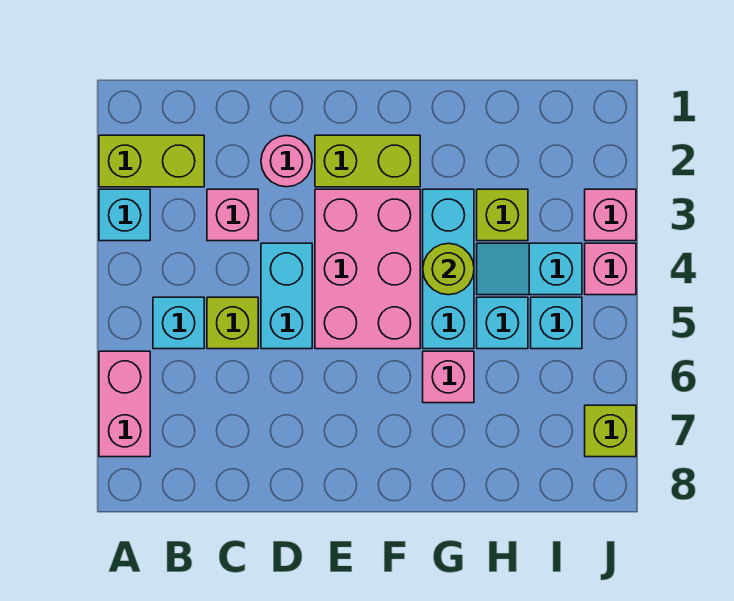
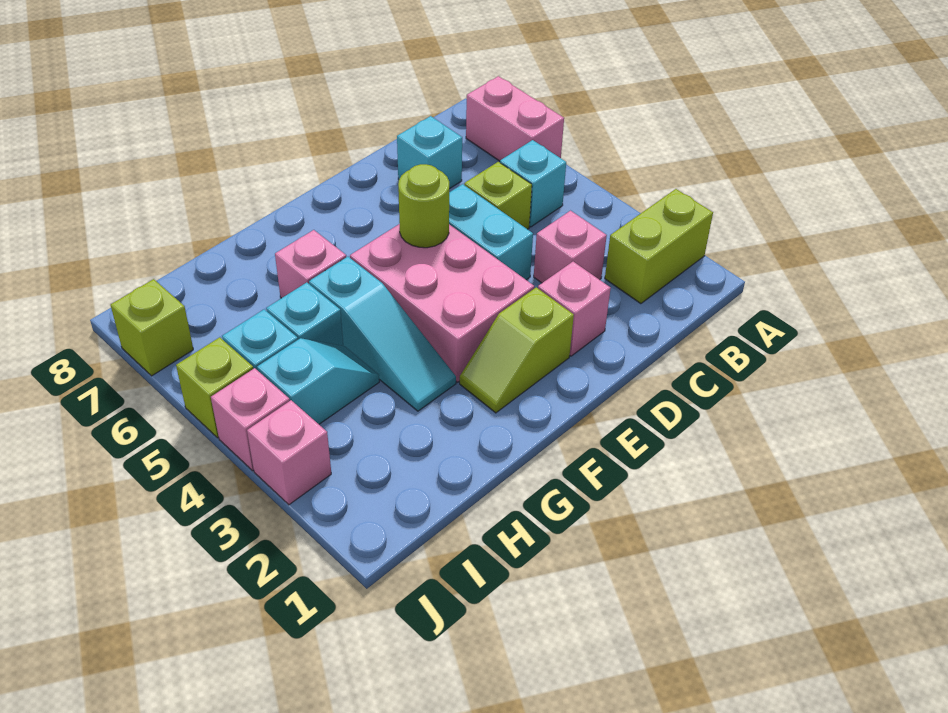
cyan brick A3 level 1 -> cyan brick C7 level 1
pink round brick D2 level 1 -> pink brick D2 level 1
lime brick E2:F2 level 1 -> lime slope E2:F2 level 1 top E
cyan brick G3:G5 level 1 -> cyan slope G3:G5 level 1 top 5
lime round brick G4 level 2 -> lime round brick E5 level 2
lime brick H3 level 1 -> lime brick J5 level 1

